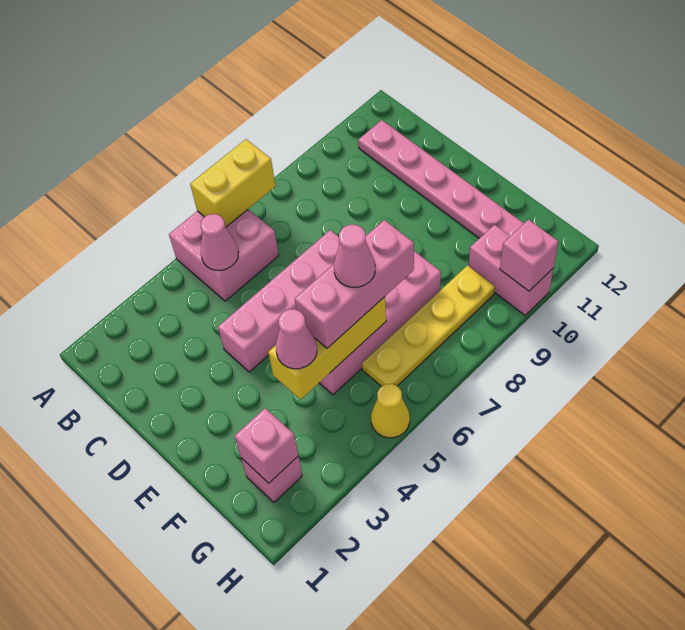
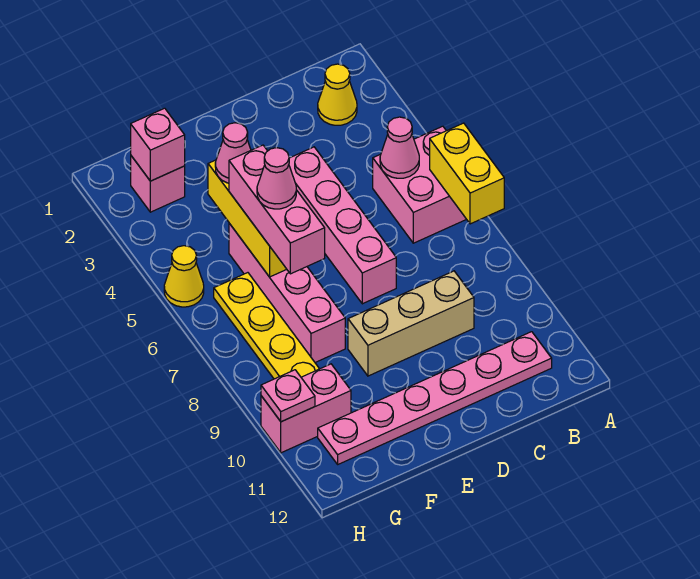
none -> yellow cone B2 level 1
none -> tan brick C9:E9 level 1
pink brick H10 level 2 -> pink plate H10 level 2

